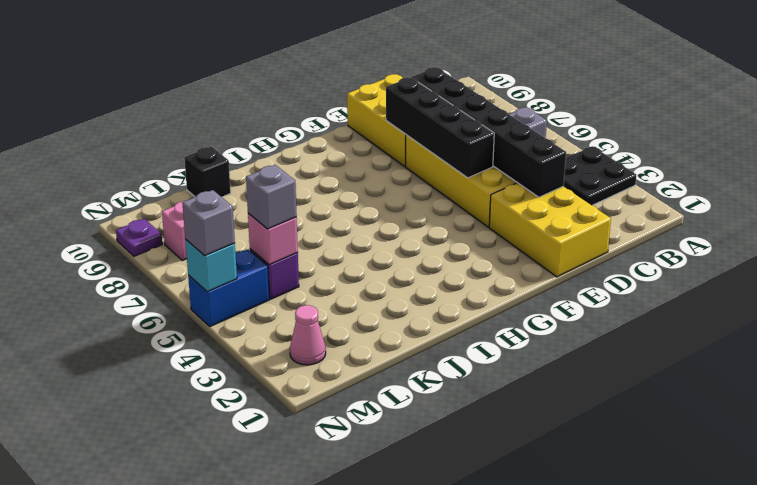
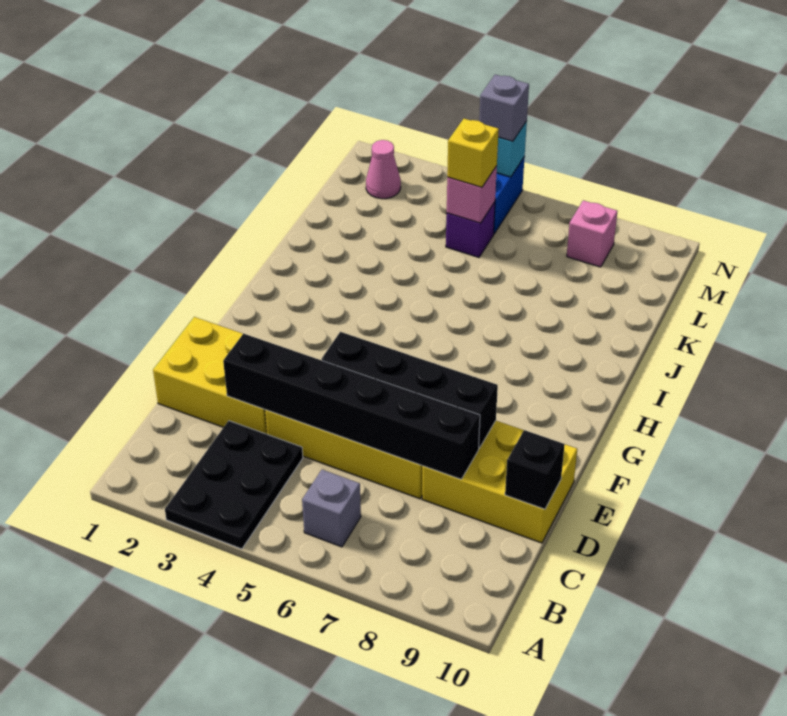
black plate A3:B4 level 1 -> black plate A3:C4 level 1
black brick K10 level 1 -> black brick D10 level 2
grey brick L5 level 3 -> yellow brick L5 level 3
purple plate N9 level 1 -> none

